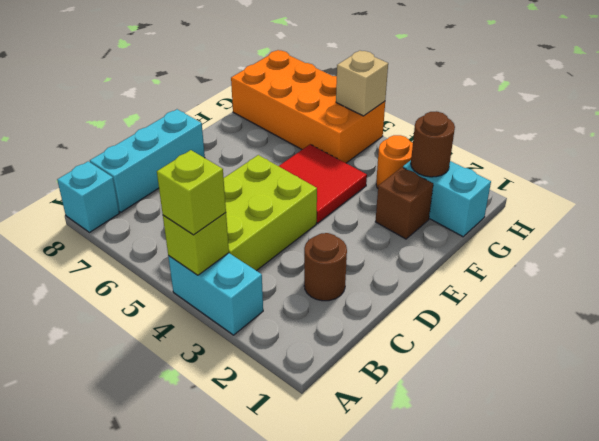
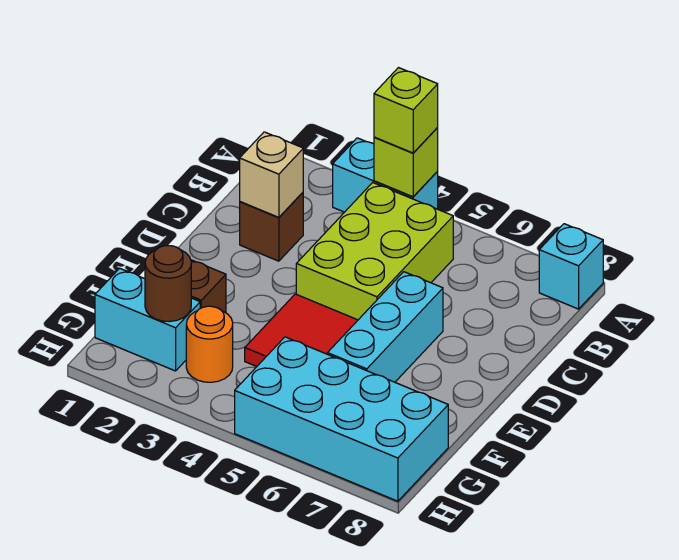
cyan brick B8:D8 level 1 -> cyan brick D6:F6 level 1
brown round brick C2 level 1 -> brown brick C2 level 1
orange brick G5:H8 level 1 -> cyan brick G5:H8 level 1
tan brick H5 level 2 -> tan brick C2 level 2

